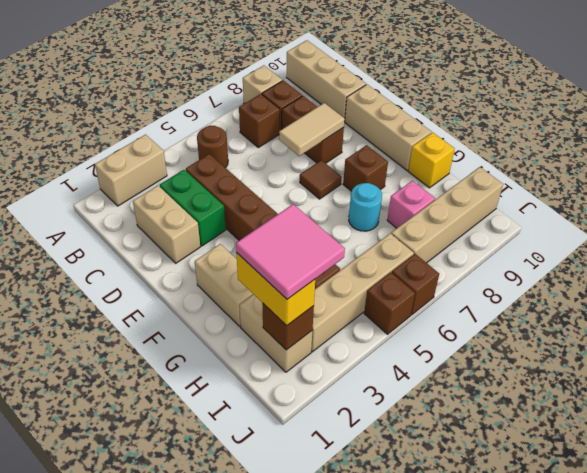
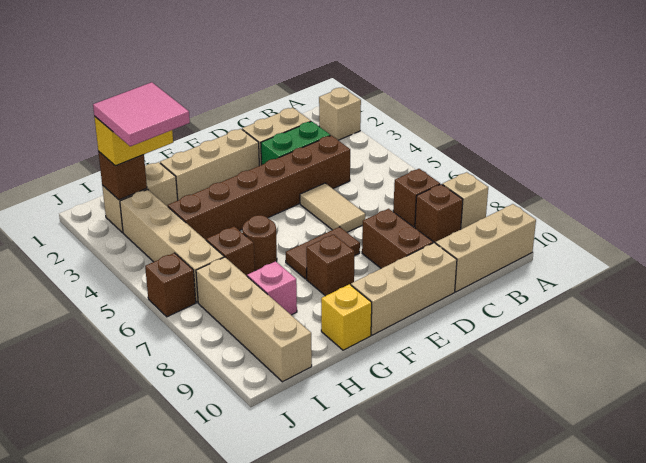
tan brick A2:A3 level 1 -> tan brick A2 level 1
brown round brick B5 level 1 -> brown round brick G6 level 1
brown brick C8:D8 level 1 -> brown brick D8:D9 level 1
tan tile D7:D8 level 2 -> tan tile D5:D6 level 1
brown tile E7 level 1 -> brown tile E7:F7 level 1
tan brick F2:G2 level 1 -> tan brick E2:G2 level 1
cyan round brick G7 level 1 -> none
brown brick J5 level 1 -> brown brick H6 level 1

